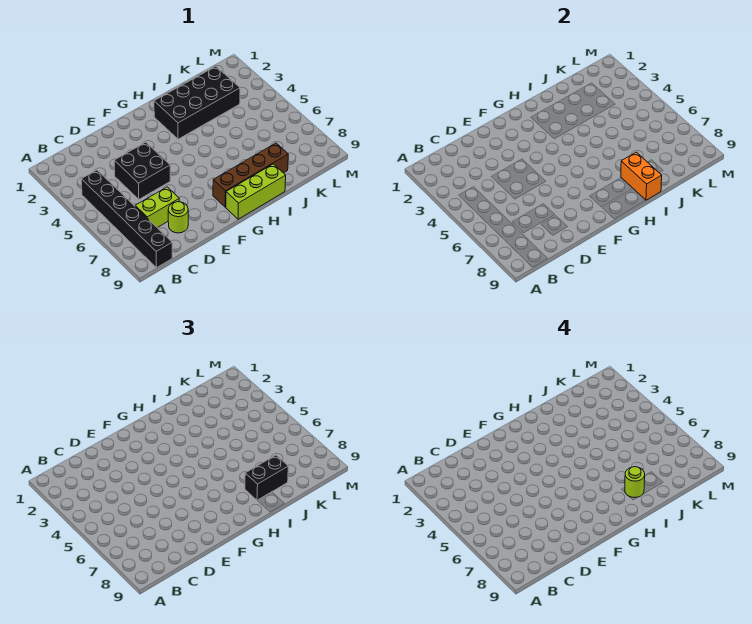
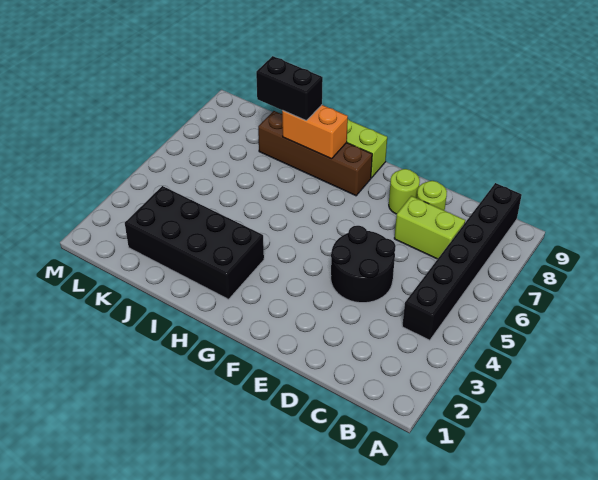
black brick D4:E5 level 1 -> black round brick D4:E5 level 1
orange brick I8:I9 level 2 -> orange brick H8:I8 level 2
lime round brick I8 level 4 -> lime round brick E8 level 1

